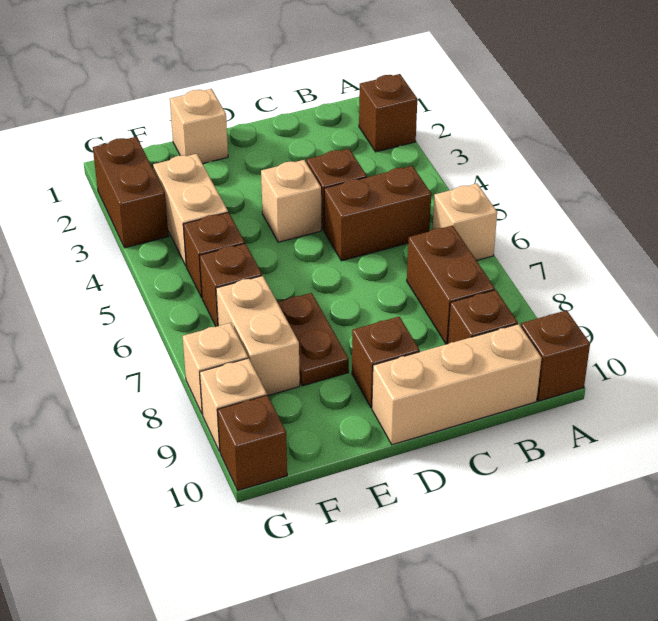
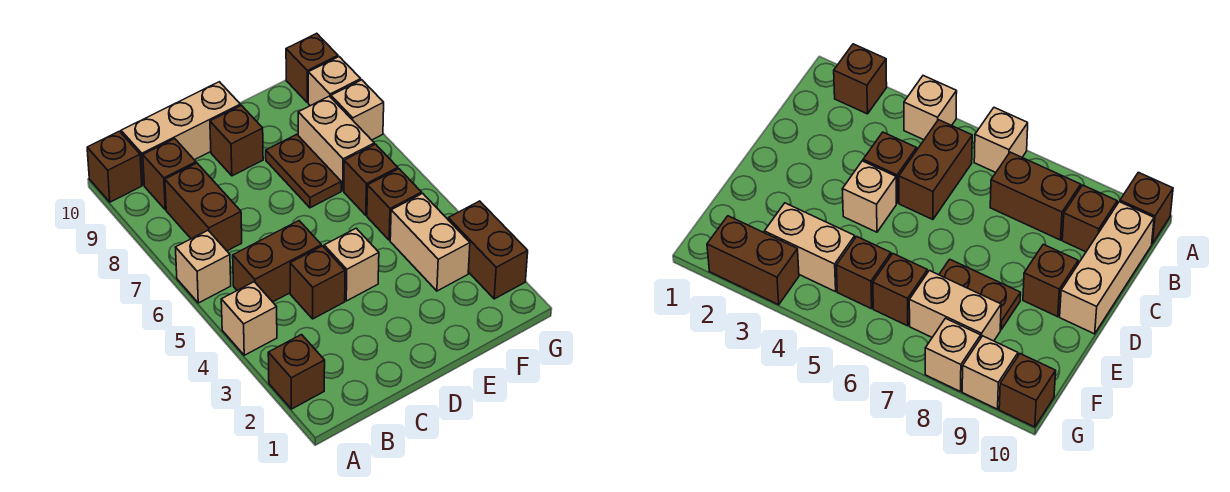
tan brick E1 level 1 -> tan brick A4 level 1

